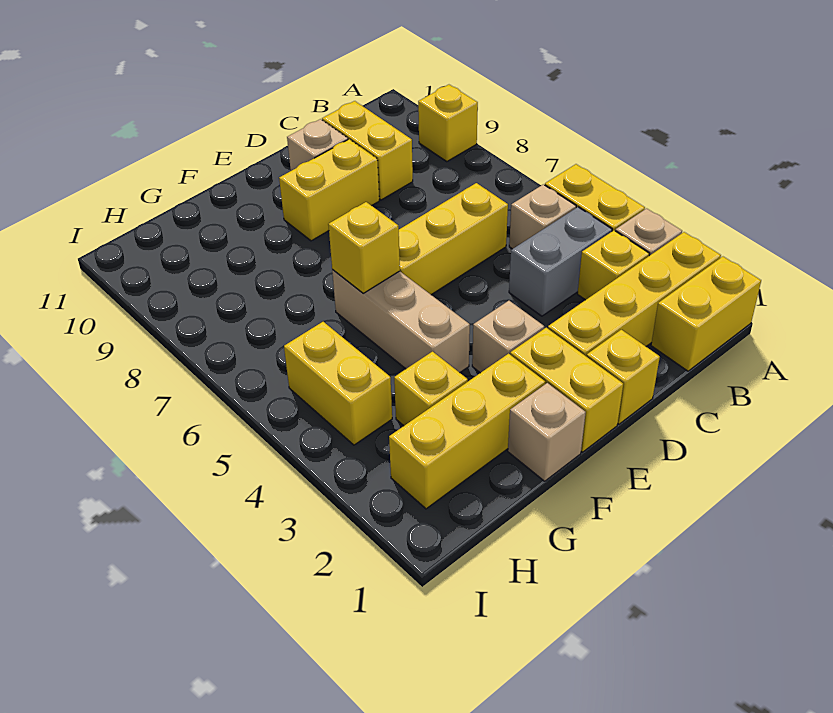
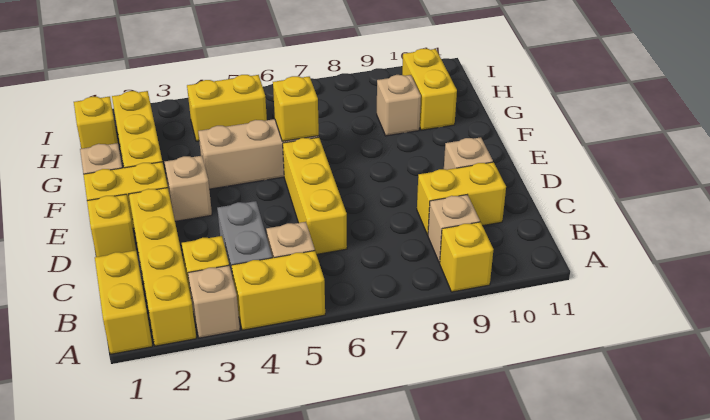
none -> tan brick B9 level 1
yellow brick D9:E9 level 1 -> yellow brick G10:H10 level 1
yellow brick G3 level 1 -> yellow brick H1 level 1
none -> tan brick G9 level 1

